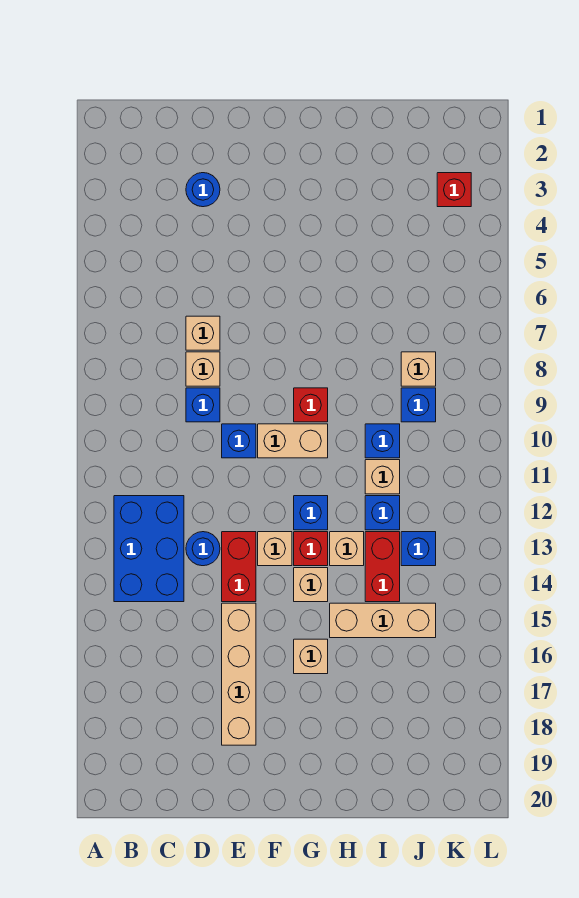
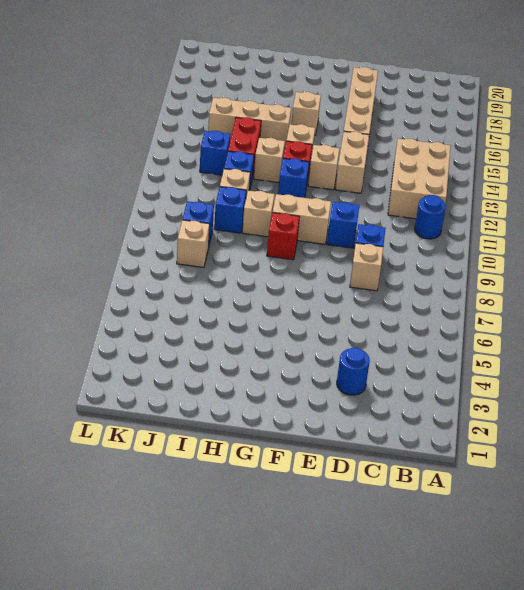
blue brick B12:C14 level 1 -> tan brick B12:C14 level 1
tan brick D7 level 1 -> tan brick H10 level 1
blue round brick D13 level 1 -> blue round brick B11 level 1
red brick E13:E14 level 1 -> tan brick E13:E14 level 1
red brick K3 level 1 -> none

